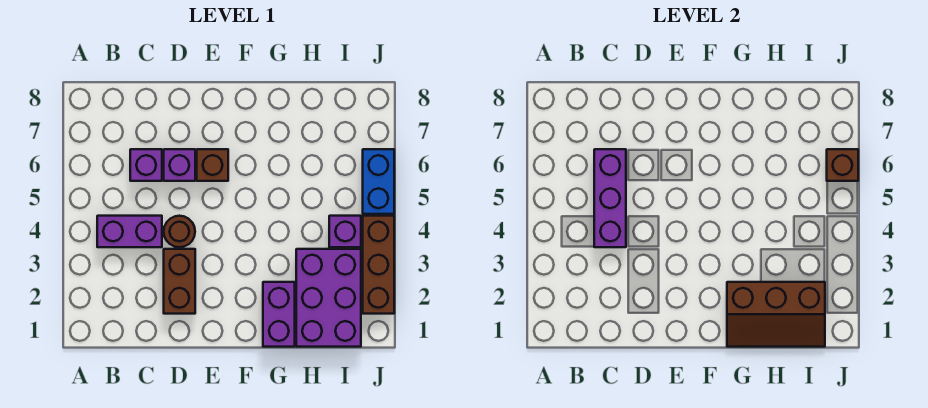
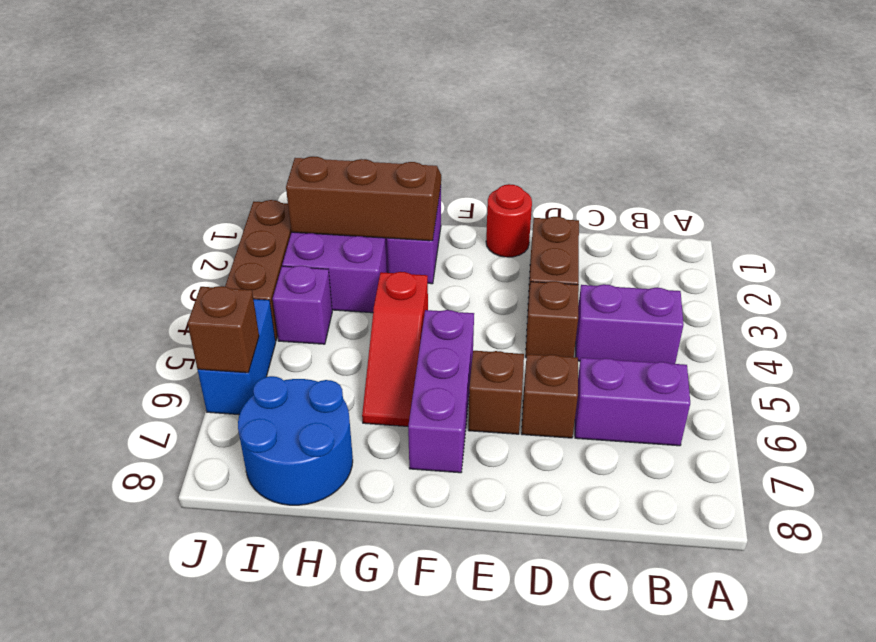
purple brick C4:C6 level 2 -> purple brick F5:F7 level 1
purple brick C6 level 1 -> purple brick B6:C6 level 1
brown round brick D4 level 1 -> brown brick D4 level 1
purple brick D6 level 1 -> brown brick D6 level 1
none -> red round brick E1 level 1
none -> red slope G4:G6 level 1 top 4
none -> blue round brick H7:I8 level 1

